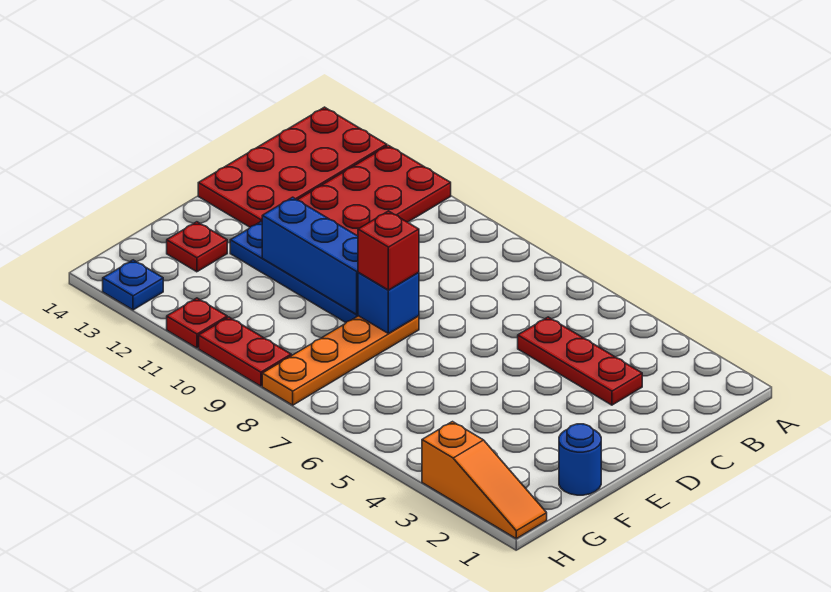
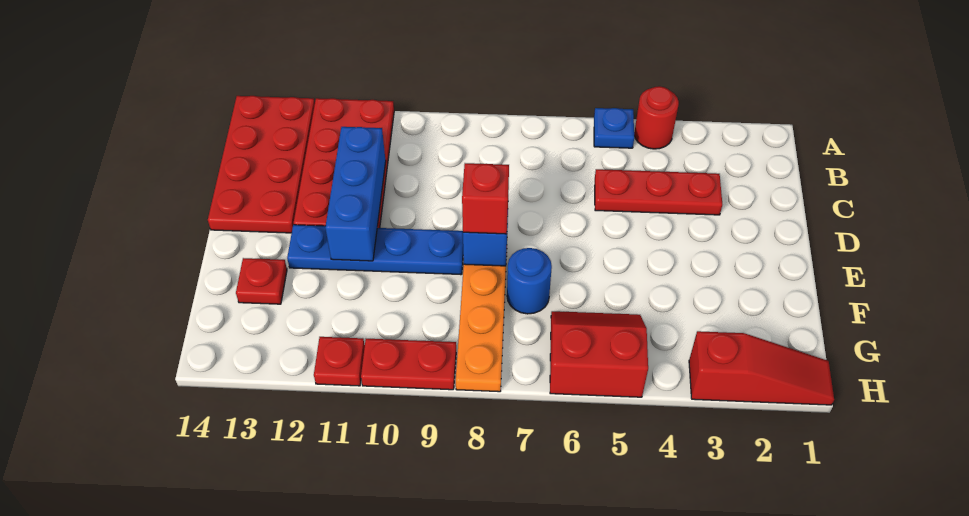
none -> red round brick A4 level 1
blue brick E9:E11 level 2 -> blue brick C11:E11 level 2
blue round brick F1 level 1 -> blue round brick F7 level 1
none -> red slope G5:H6 level 1 top H
orange slope H1:H3 level 1 top 3 -> red slope H1:H3 level 1 top 3
blue plate H13 level 1 -> blue plate A5 level 1

